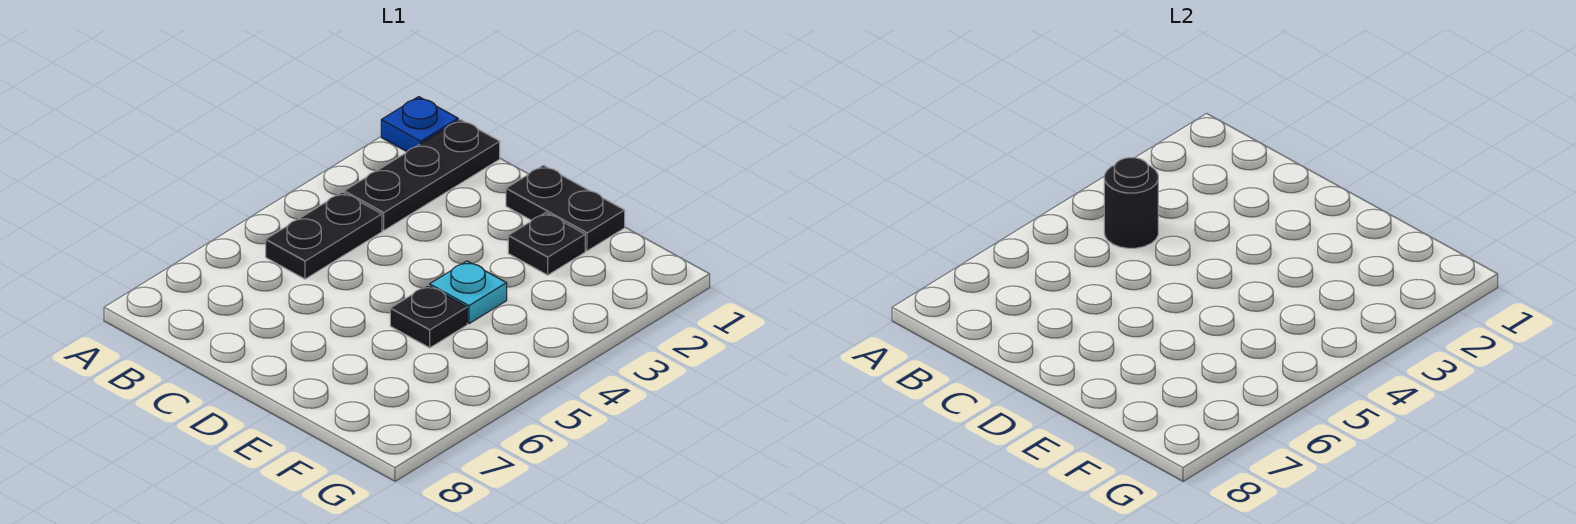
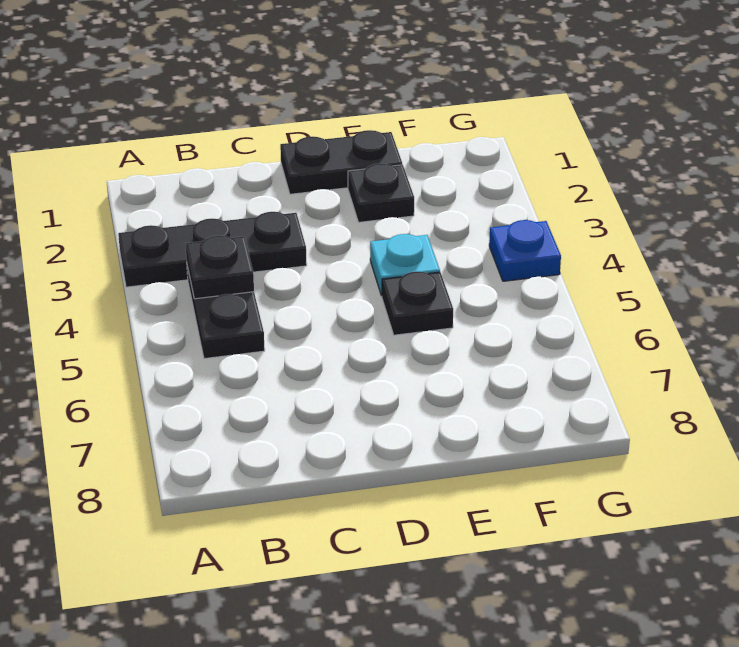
blue plate A1 level 1 -> blue plate G4 level 1
black plate B1:B3 level 1 -> black plate A3:C3 level 1
black round brick B4 level 2 -> black plate B4 level 2

